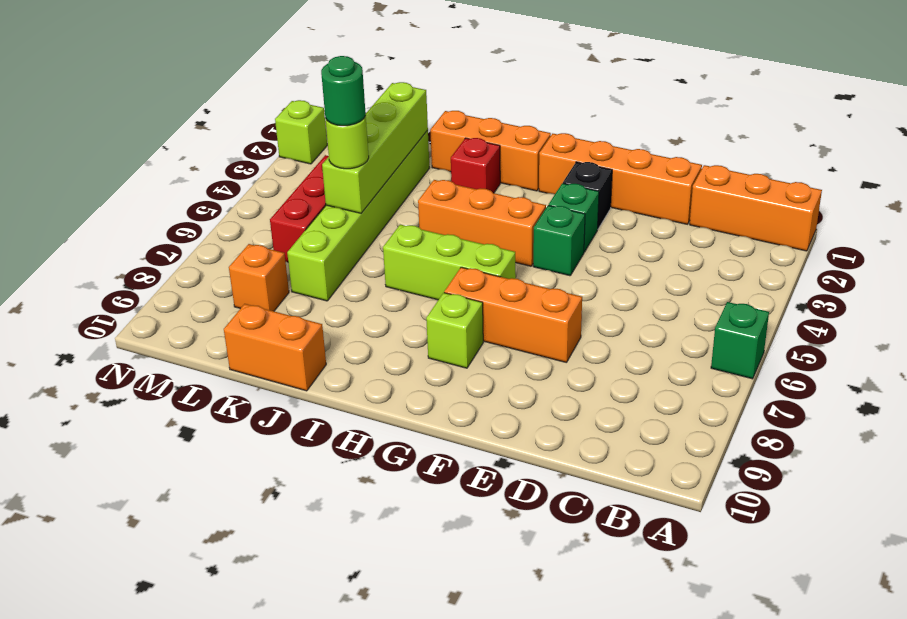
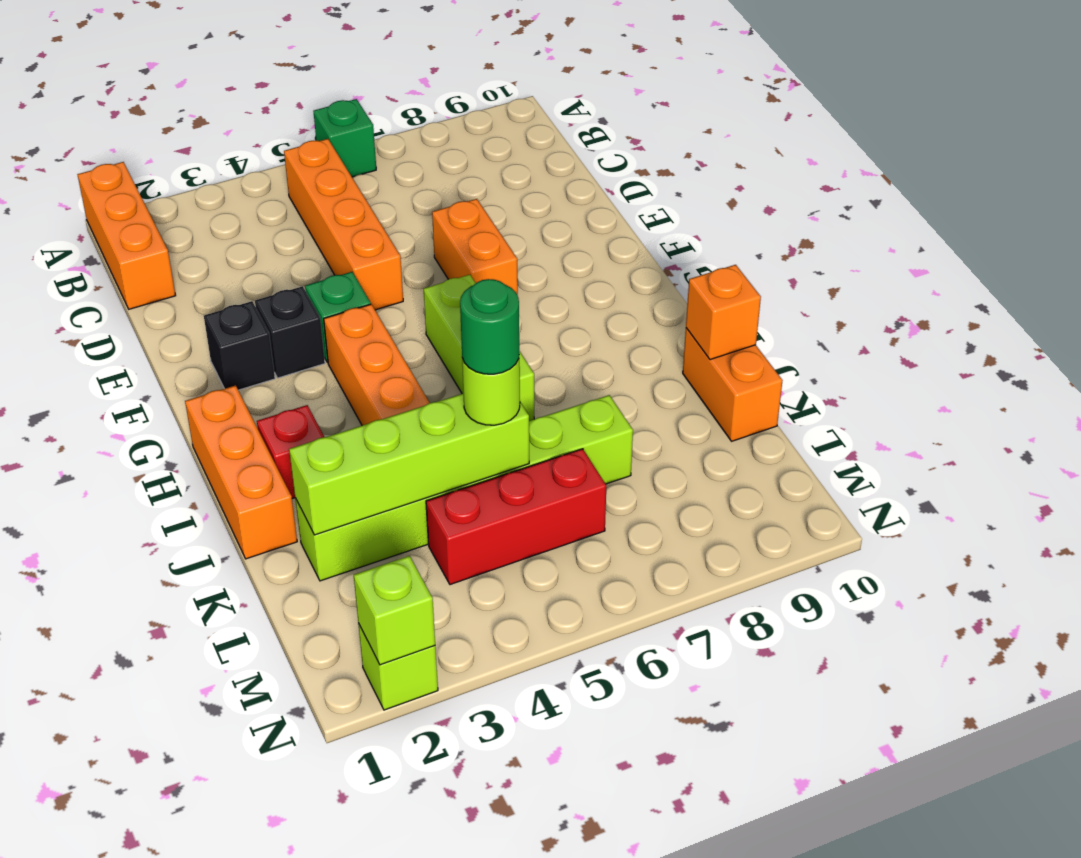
orange brick D1:G1 level 1 -> orange brick B5:E5 level 1
orange brick E7:G7 level 1 -> orange brick E7:F7 level 1
green brick F3 level 1 -> black brick F3 level 1
lime brick G8 level 1 -> lime brick N2 level 2
orange brick L8 level 1 -> orange brick J10 level 2

